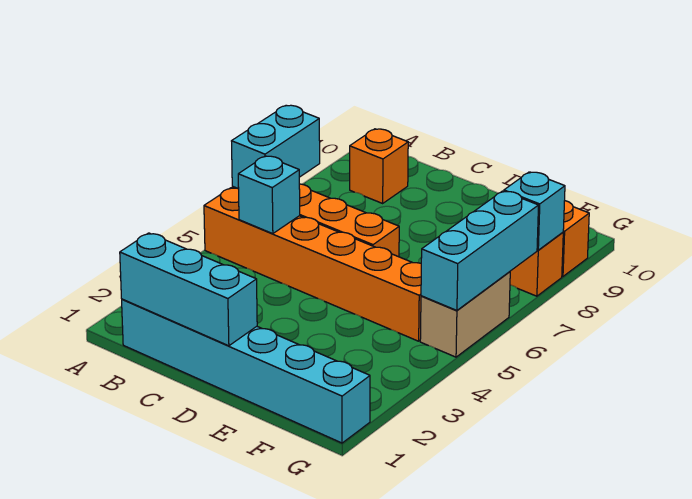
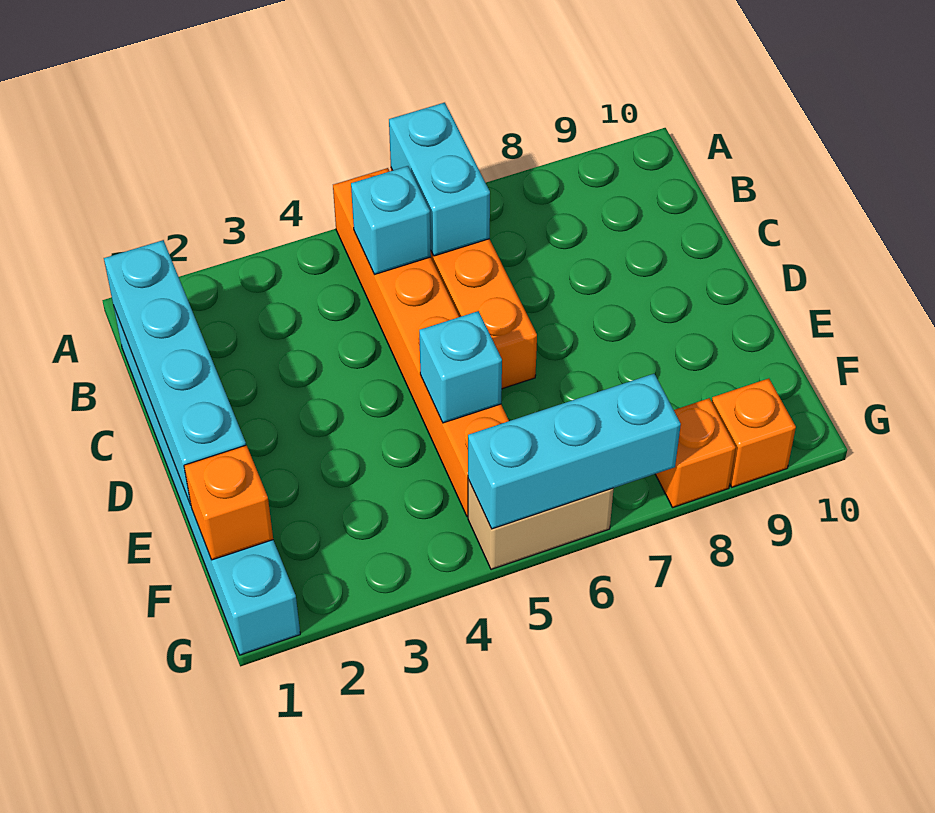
cyan brick A6:A7 level 2 -> cyan brick A6:B6 level 2
cyan brick B1:D1 level 2 -> cyan brick B1:E1 level 2
orange brick B9 level 1 -> orange brick F1 level 2
cyan brick G8 level 2 -> cyan brick E5 level 2

